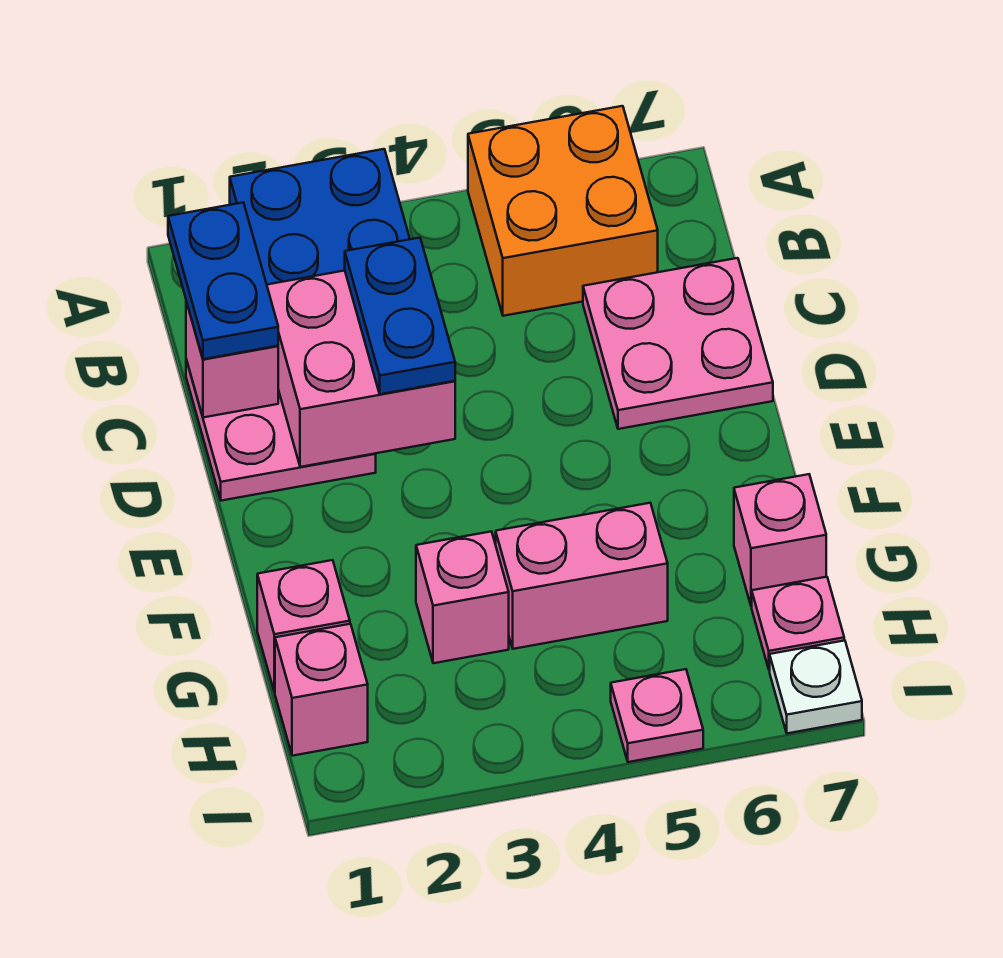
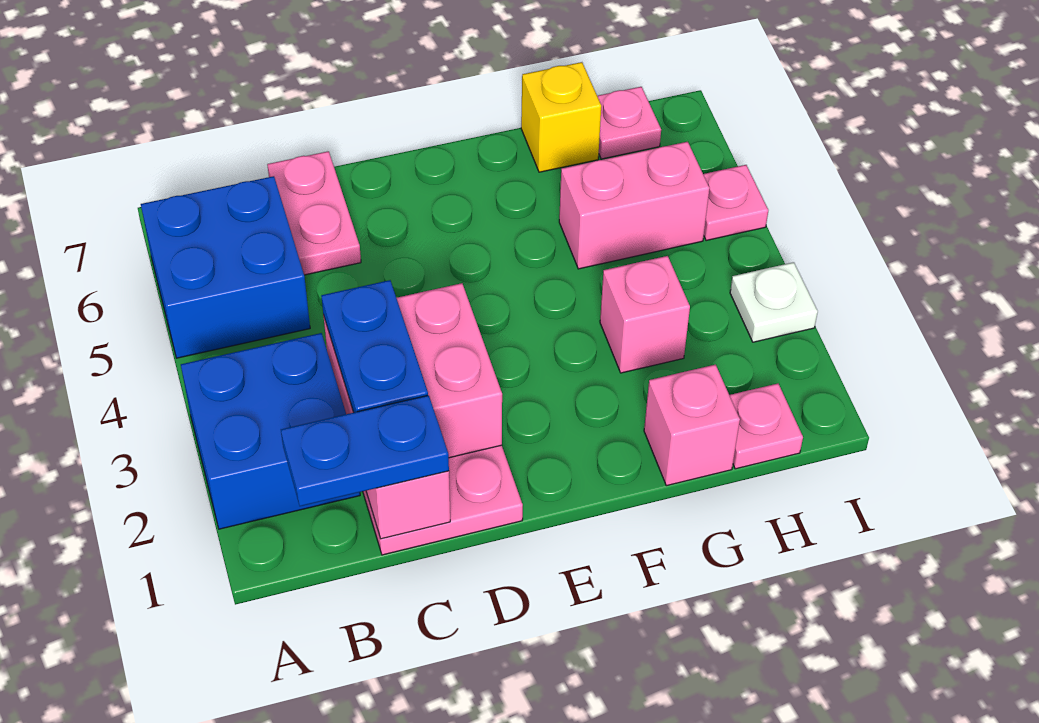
orange brick A5:B6 level 1 -> blue brick A5:B6 level 1
blue plate C3:D3 level 3 -> blue plate C2:C3 level 3
pink plate C6:D7 level 1 -> pink plate C6:C7 level 1
pink brick G4:G5 level 1 -> pink brick G5:H5 level 1
pink brick G7 level 1 -> yellow brick G7 level 1
pink brick H1 level 1 -> pink plate H1 level 1
white plate I7 level 1 -> white plate I3 level 1

